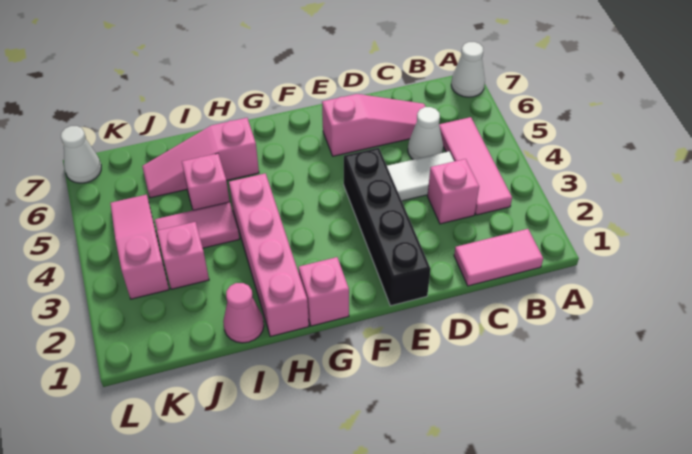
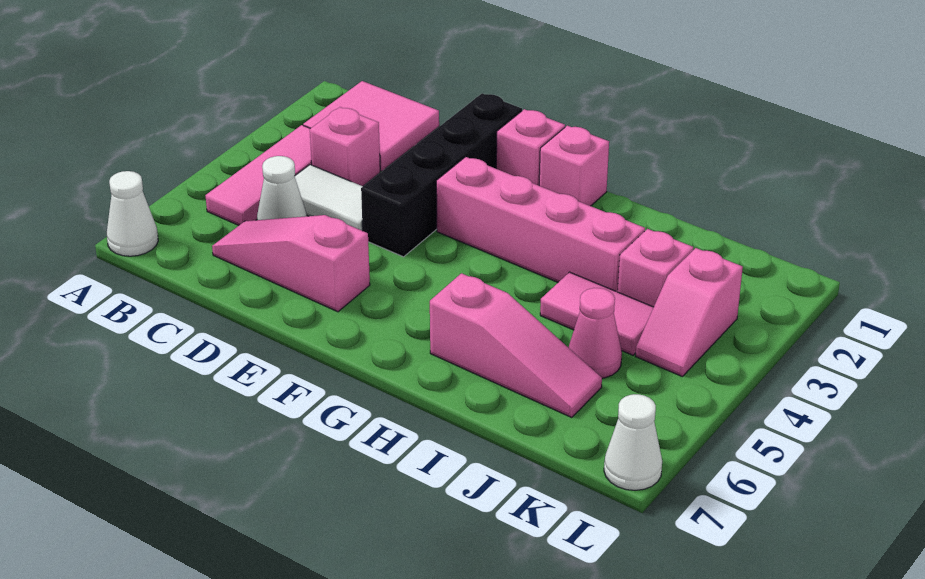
pink tile B1:C1 level 1 -> pink tile B1:C2 level 1
pink brick H1:H4 level 1 -> pink brick F3:I3 level 1
pink cone I1 level 1 -> pink cone J5 level 1
pink brick I5 level 1 -> pink brick F1 level 1
pink slope K3:K5 level 1 top 3 -> pink slope K3:K4 level 1 top 3

